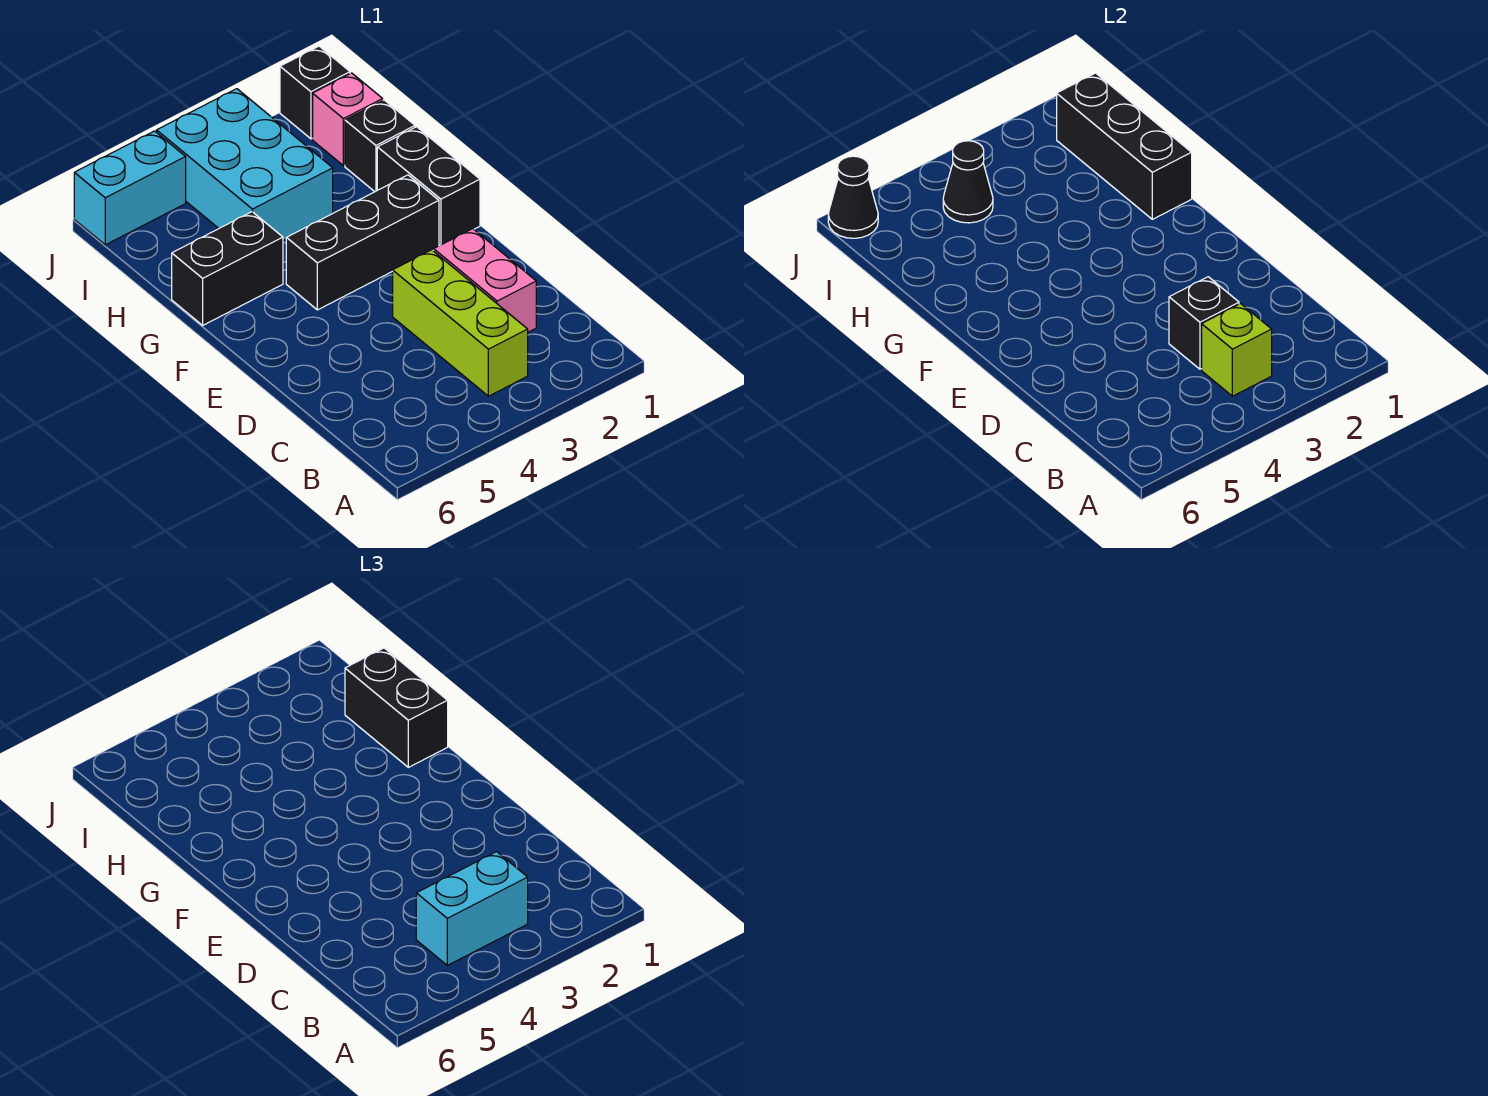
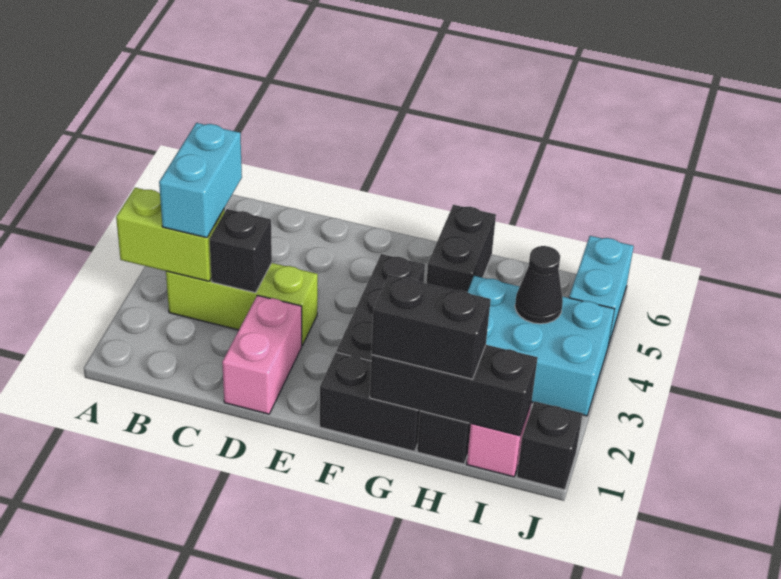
lime brick B3 level 2 -> lime brick A3:B3 level 2
pink brick C2:D2 level 1 -> pink brick D1:D2 level 1
black cone J6 level 2 -> none

